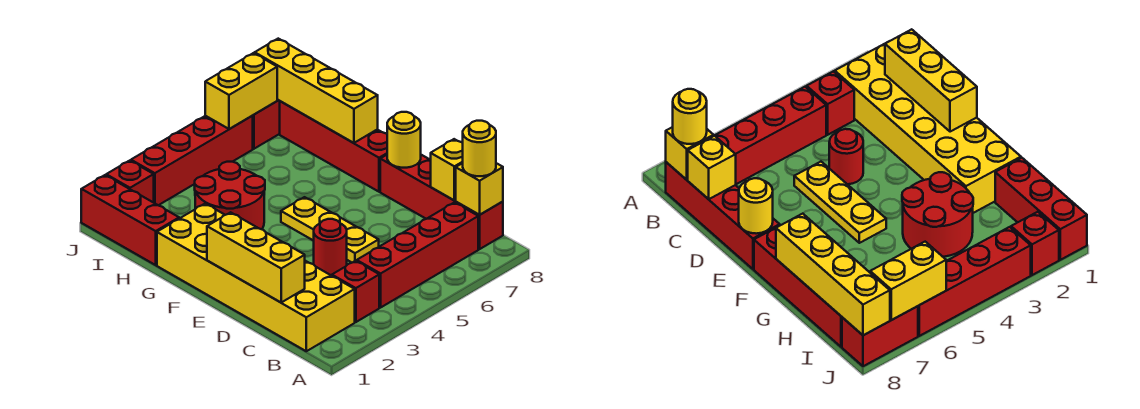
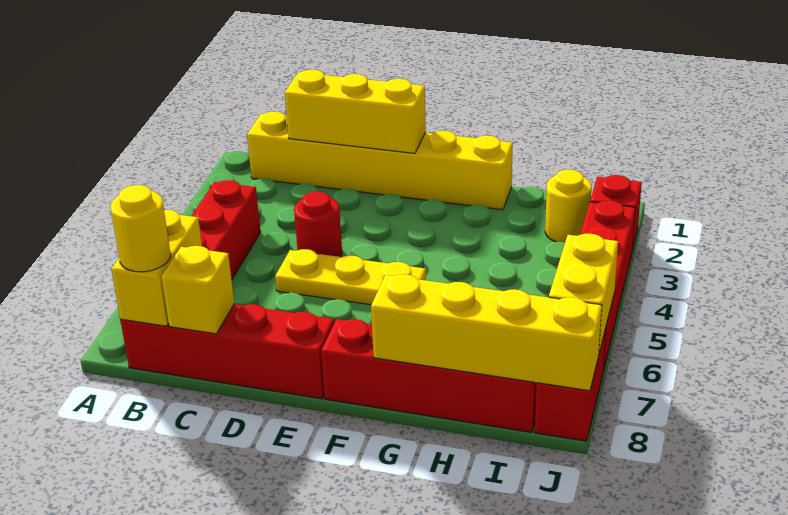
yellow brick B1:G2 level 1 -> yellow brick B1:G1 level 1
red brick B3 level 1 -> none
yellow brick B8 level 2 -> yellow brick B7:B8 level 2
yellow round brick E8 level 2 -> yellow round brick I2 level 1
red round brick G3:H4 level 1 -> none
red brick H1:J1 level 1 -> none

